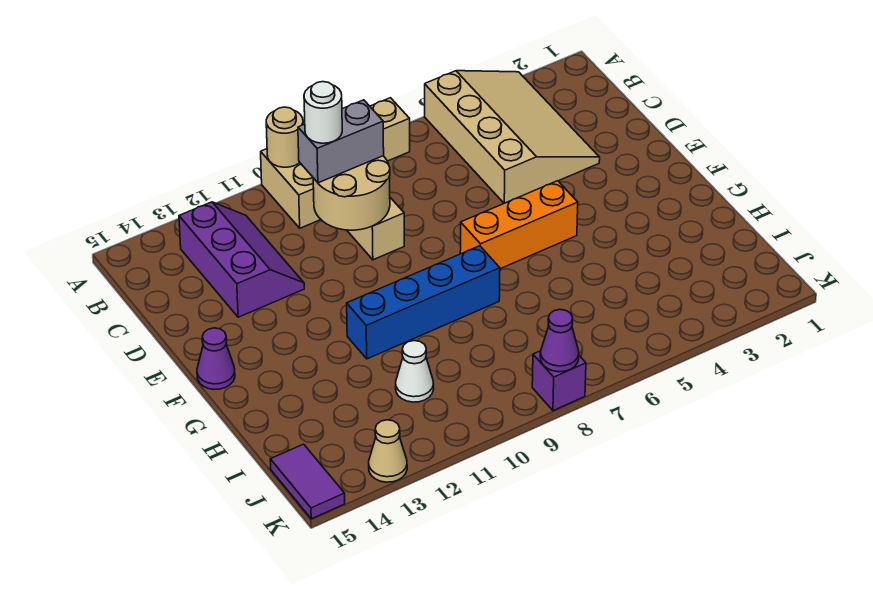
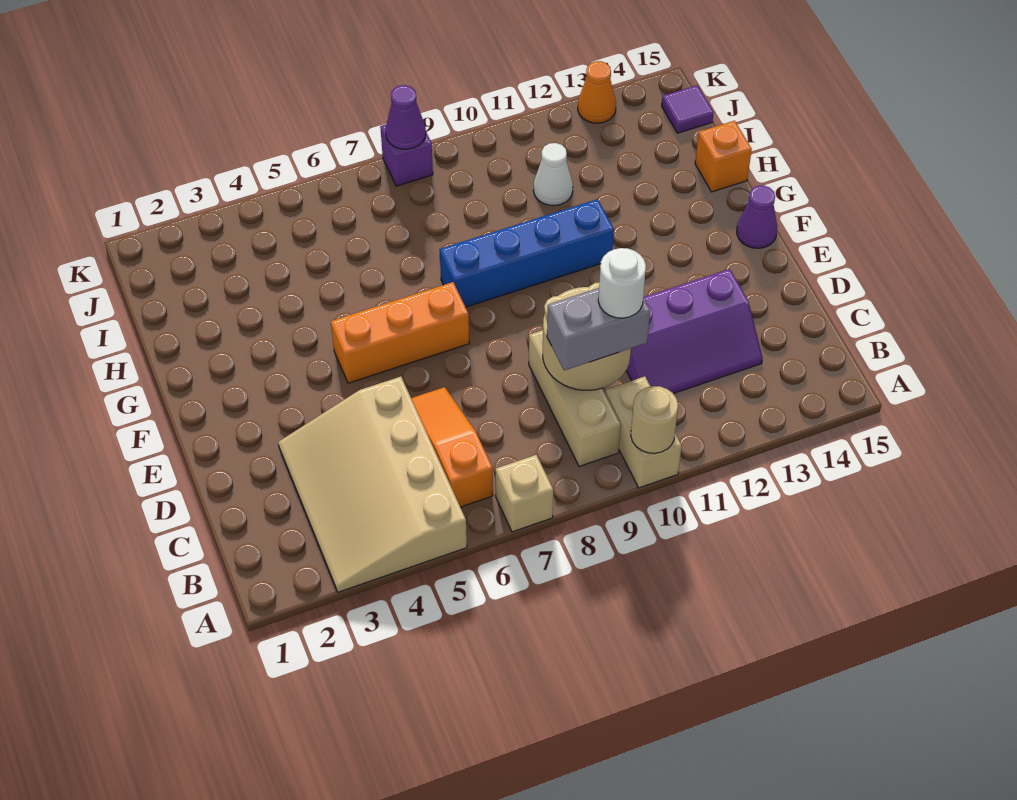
none -> orange slope B6:D6 level 1 top B
purple slope B12:D13 level 1 top 13 -> purple slope C11:D13 level 1 top D
none -> orange brick H15 level 1
purple tile J15:K15 level 1 -> purple tile J15 level 1
tan cone K13 level 1 -> orange cone K13 level 1

